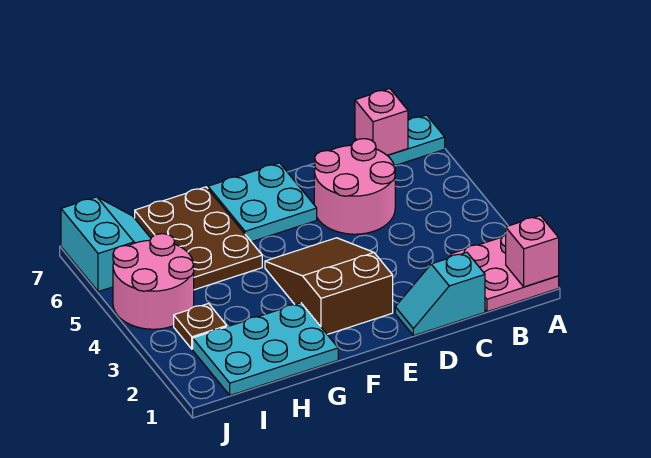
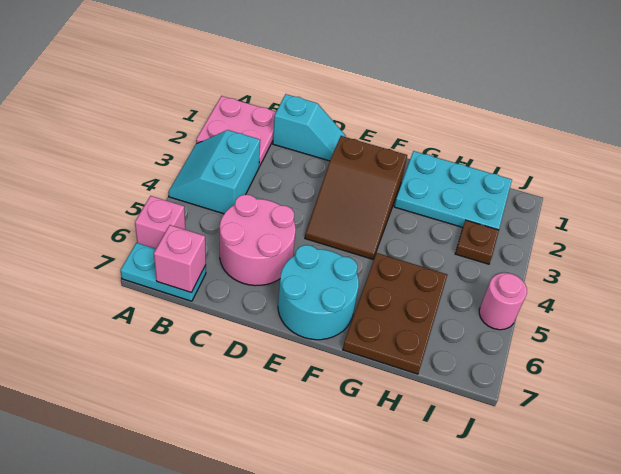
pink brick A1 level 2 -> pink brick A6 level 1
cyan plate E6:F7 level 1 -> cyan round brick E6:F7 level 1
pink round brick I4:J5 level 1 -> pink round brick J5 level 1
cyan slope I6:J7 level 1 top J -> cyan slope A3:B4 level 1 top B

